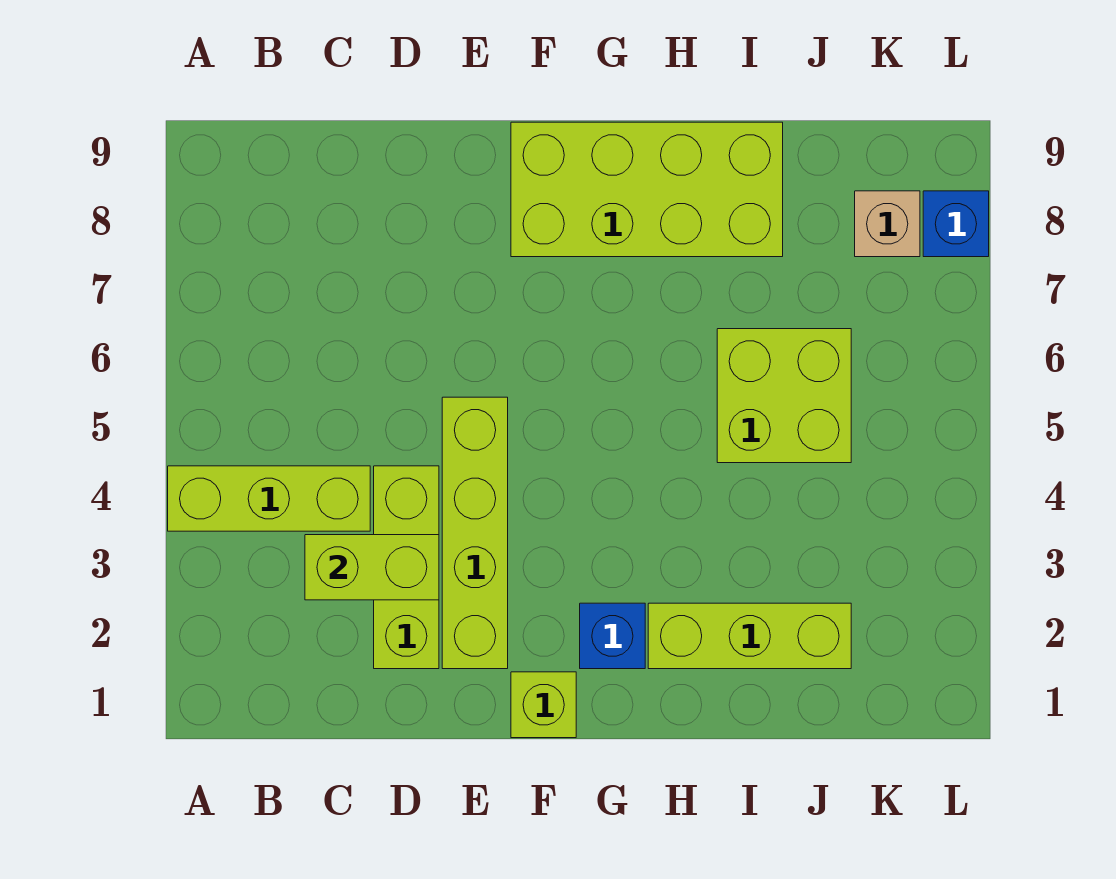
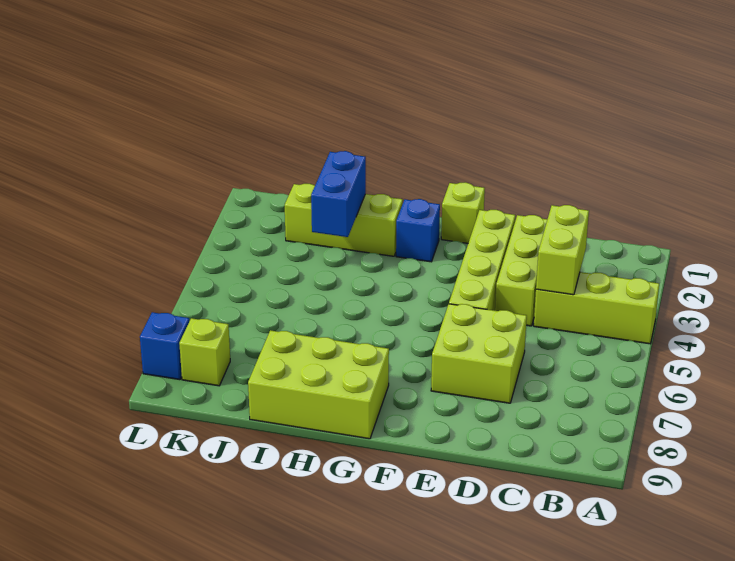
lime brick C3:D3 level 2 -> lime brick C3:C4 level 2
lime brick F8:I9 level 1 -> lime brick G8:I9 level 1
none -> blue brick I2:I3 level 2
lime brick I5:J6 level 1 -> lime brick D6:E7 level 1
tan brick K8 level 1 -> lime brick K8 level 1

